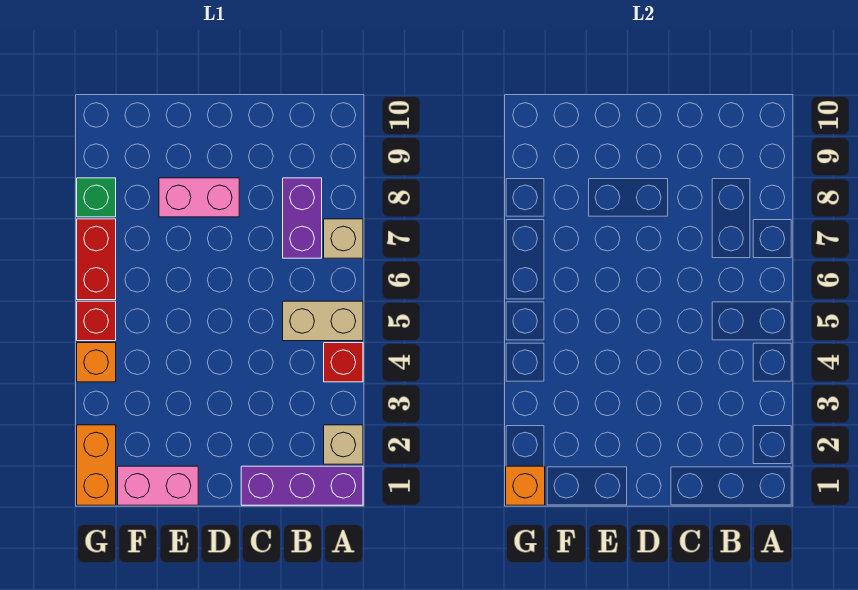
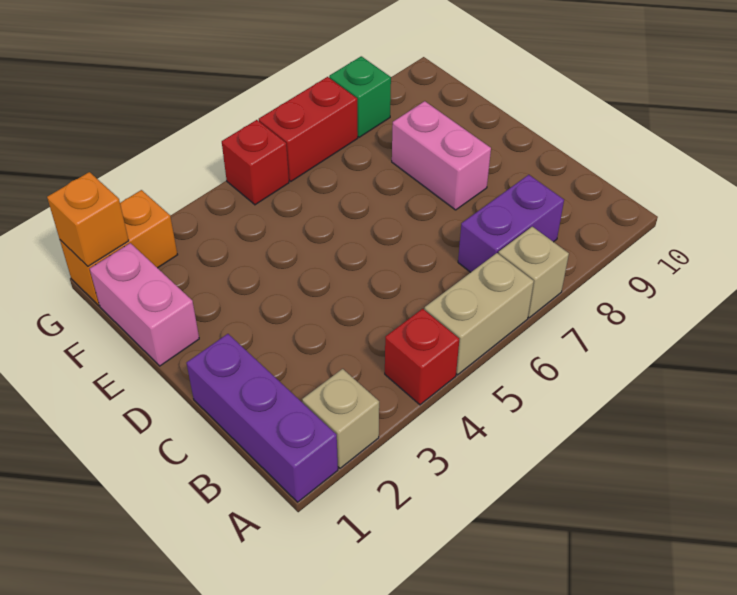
tan brick A5:B5 level 1 -> tan brick A5:A6 level 1
orange brick G4 level 1 -> none

